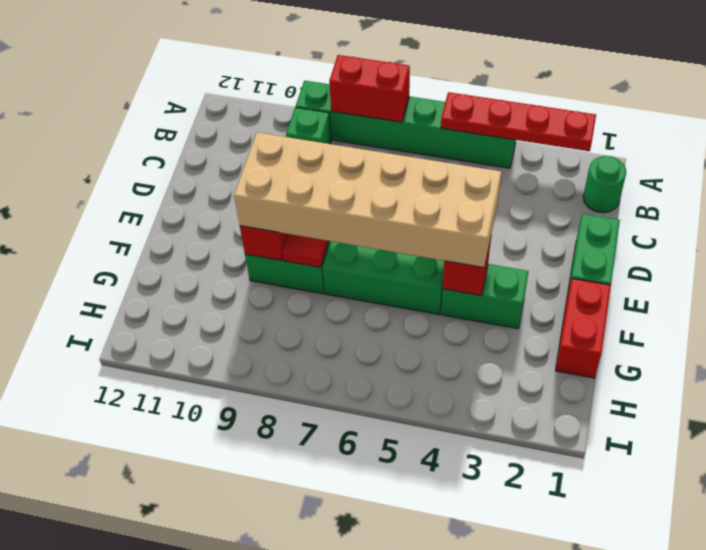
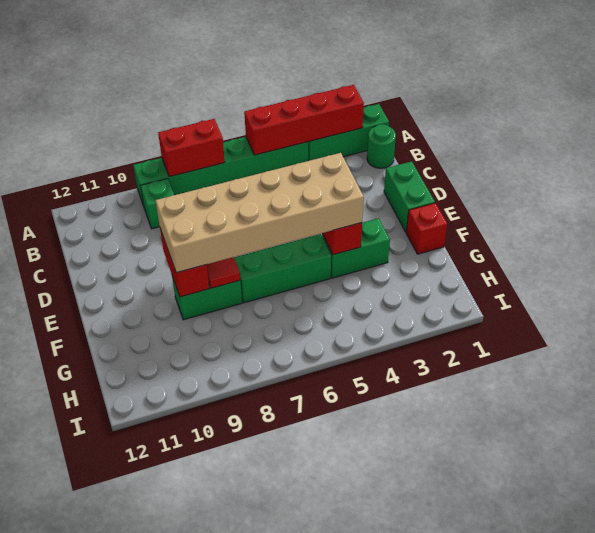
none -> green brick A1:A3 level 1
red plate A2:A5 level 2 -> red brick A2:A5 level 2
red brick F1:G1 level 1 -> red brick F1 level 1

